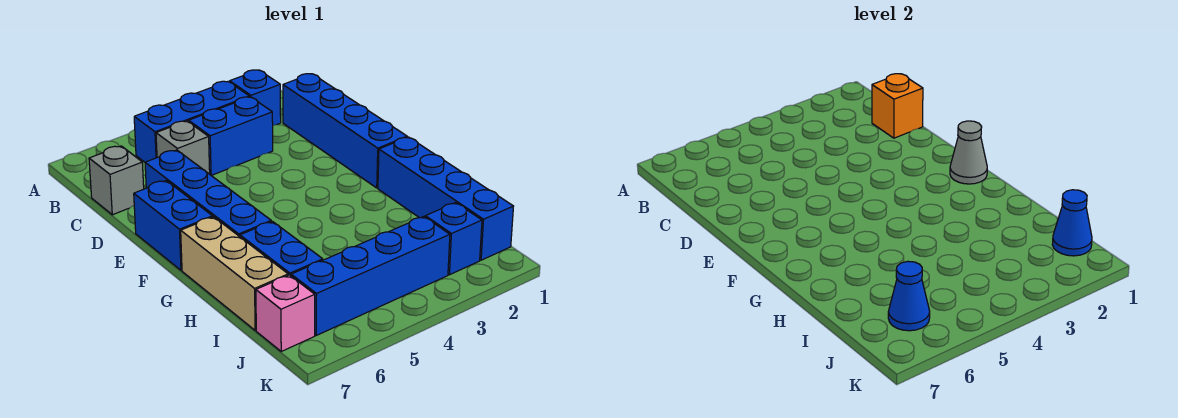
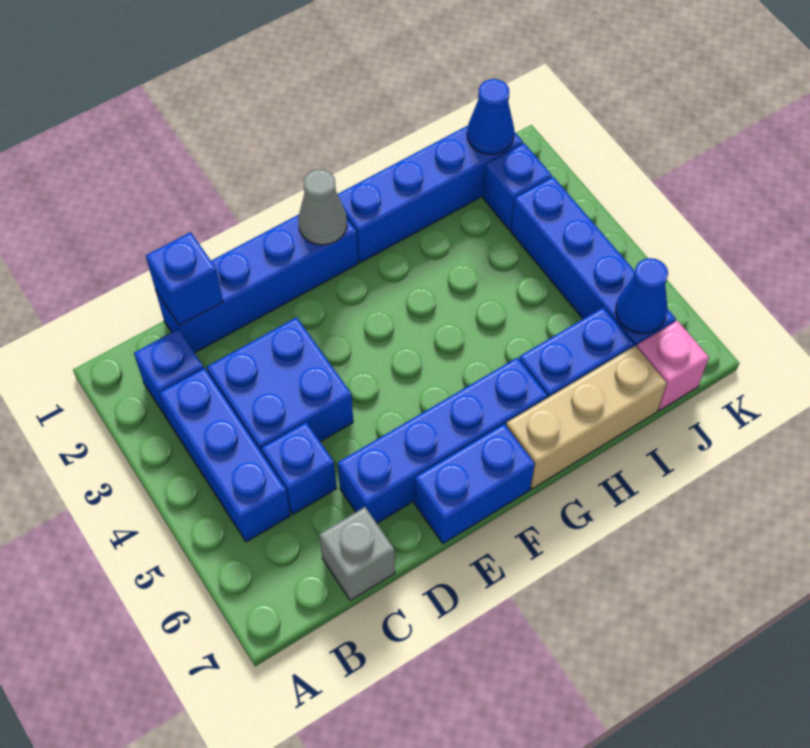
orange brick C1 level 2 -> blue brick C1 level 2
blue brick C3:C4 level 1 -> blue brick C3:D4 level 1
grey brick C5 level 1 -> blue brick C5 level 1

